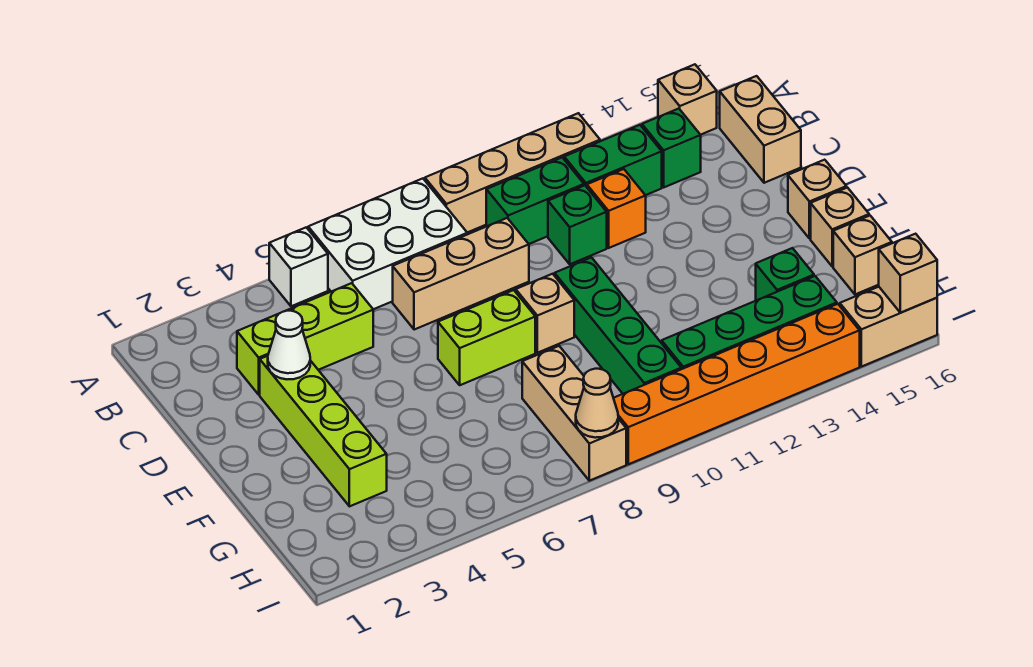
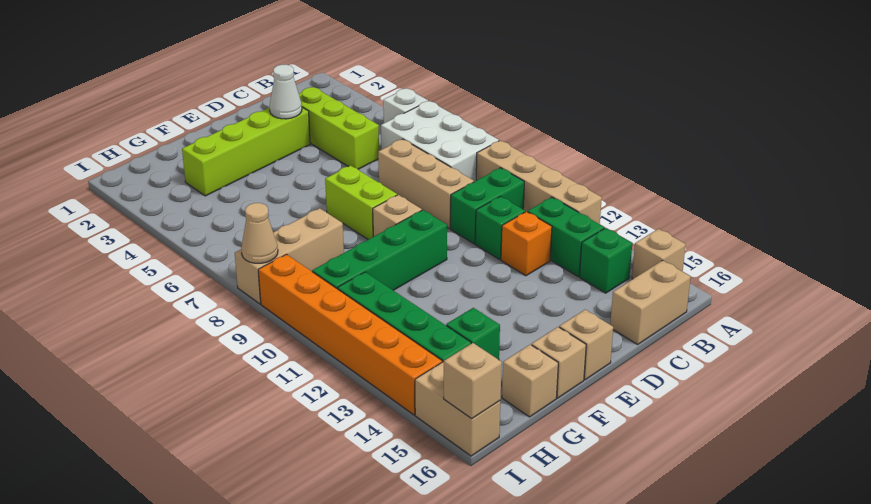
green brick B10:B11 level 1 -> green brick B10:C10 level 1

